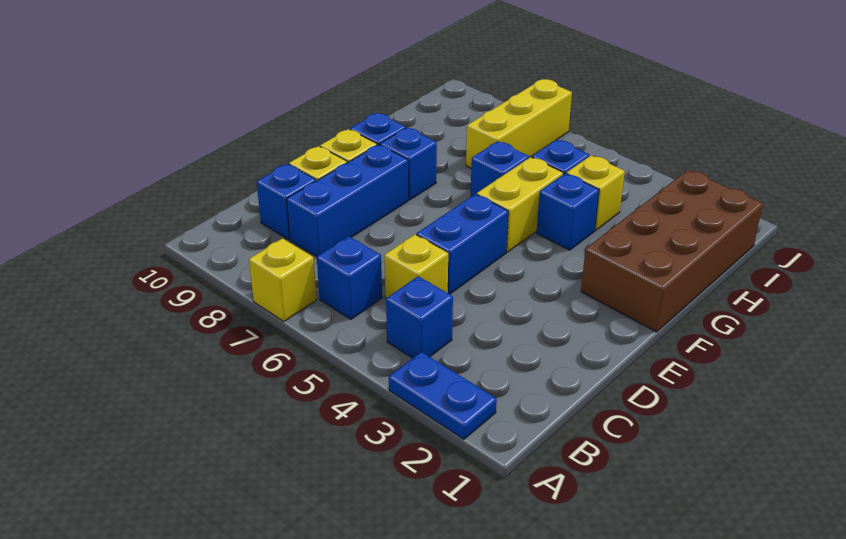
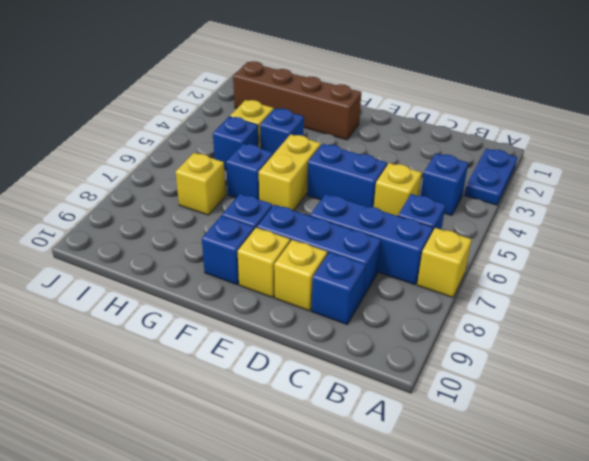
none -> blue brick B7:D7 level 1
brown brick F1:I2 level 1 -> brown brick F2:I2 level 1
yellow brick F5:G5 level 1 -> yellow brick F5:F6 level 1
yellow brick H7:J7 level 1 -> yellow brick H7 level 1

